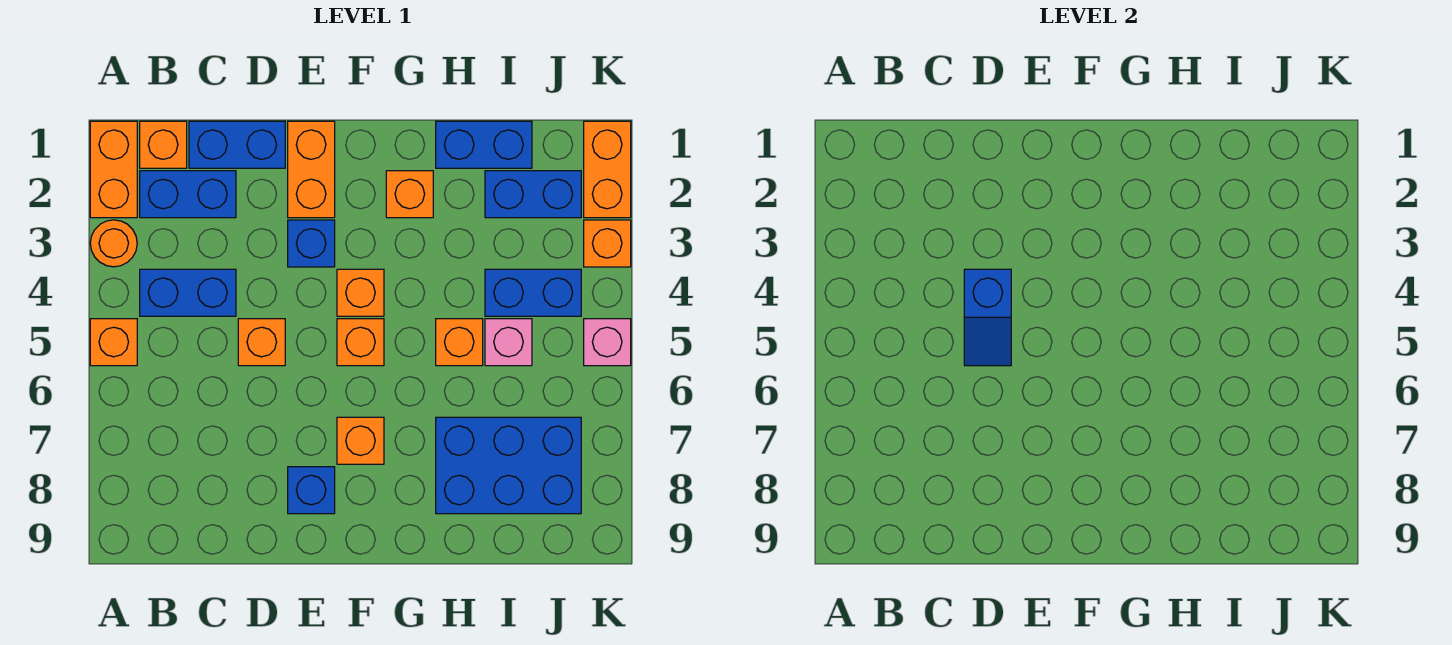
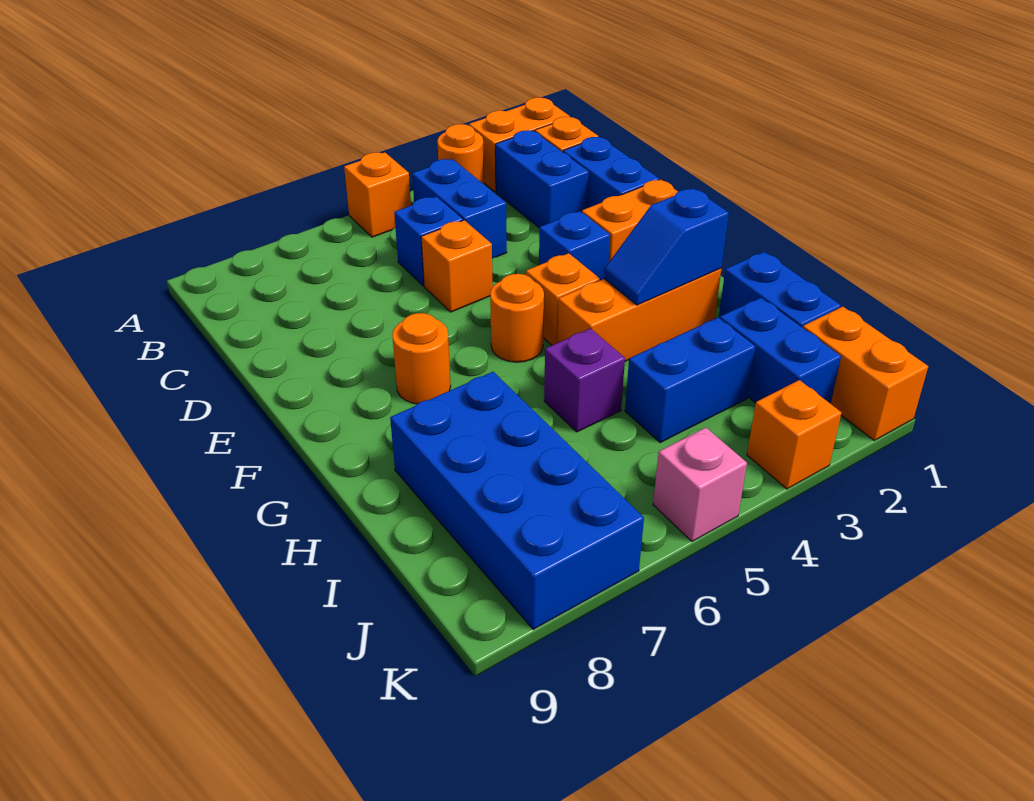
blue slope D4:D5 level 2 top 4 -> blue slope G2:G3 level 2 top 2
blue brick E8 level 1 -> blue brick C5 level 1
orange brick F5 level 1 -> orange round brick F5 level 1
orange brick F7 level 1 -> orange round brick F7 level 1
orange brick G2 level 1 -> orange brick G2:G4 level 1
orange brick H5 level 1 -> purple brick H5 level 1
blue brick H7:J8 level 1 -> blue brick H7:K8 level 1
blue brick I4:J4 level 1 -> blue brick I3:I4 level 1
pink brick I5 level 1 -> none
orange brick K1:K2 level 1 -> orange brick J1:K1 level 1

